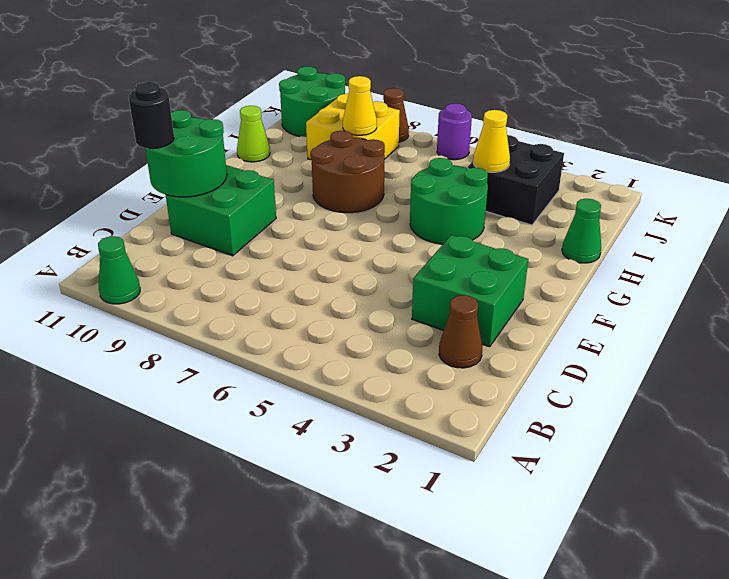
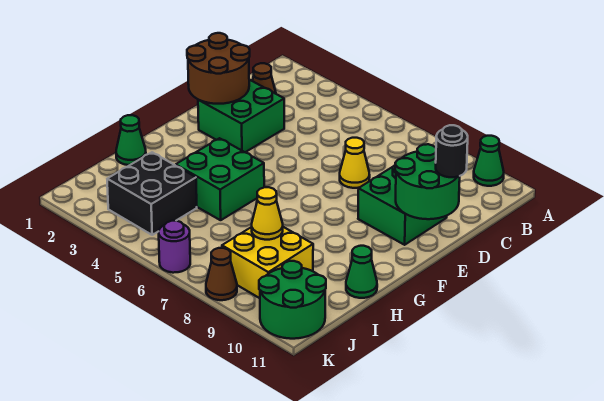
green round brick G4:H5 level 1 -> green brick G4:H5 level 1
brown round brick G7:H8 level 1 -> brown round brick D1:E2 level 2
lime cone H11 level 1 -> green cone H11 level 1
yellow cone I4 level 2 -> yellow cone D7 level 1

